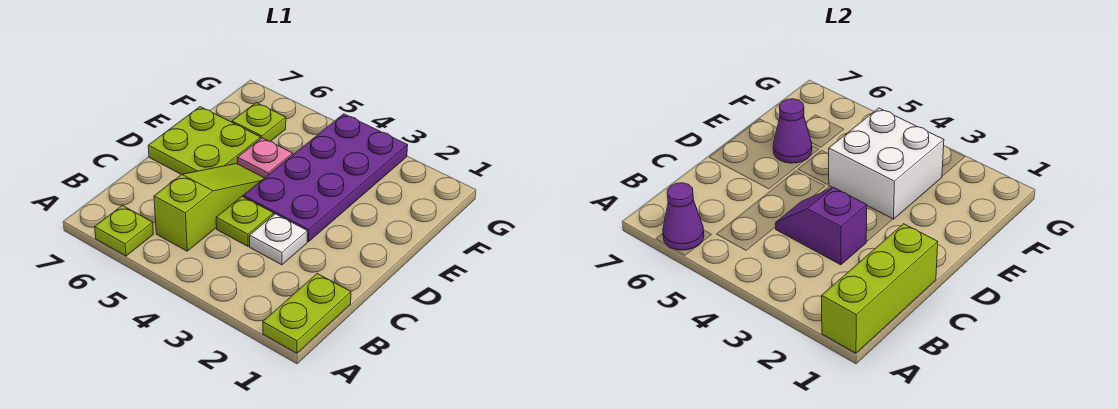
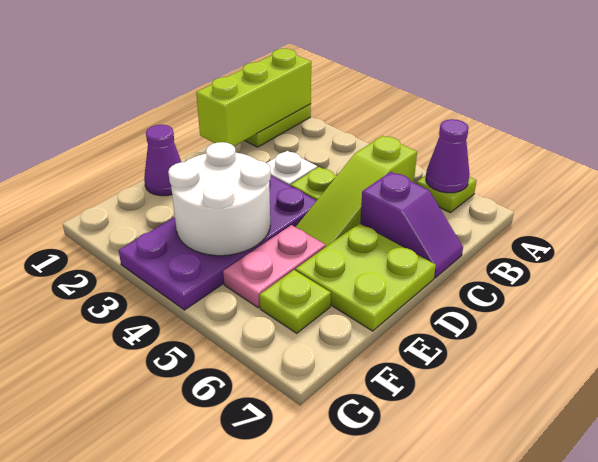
purple slope C3:C4 level 2 top 3 -> purple slope C6:C7 level 1 top 6
white brick E3:F4 level 2 -> white round brick E3:F4 level 2
pink plate E5 level 1 -> pink plate E5:F5 level 1
purple cone E6 level 2 -> purple cone E1 level 1

